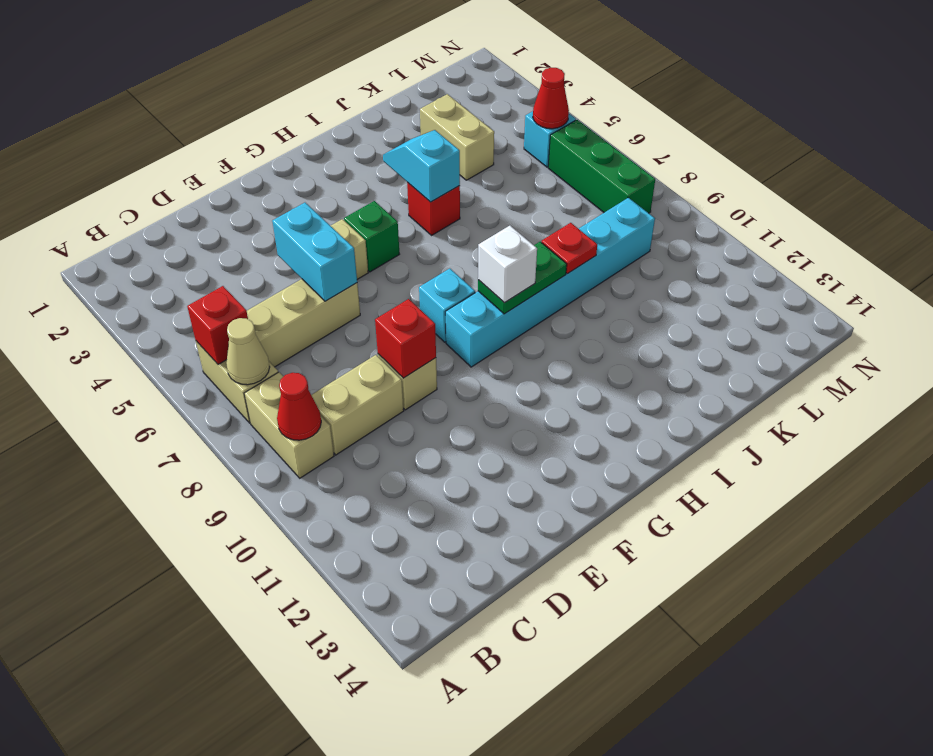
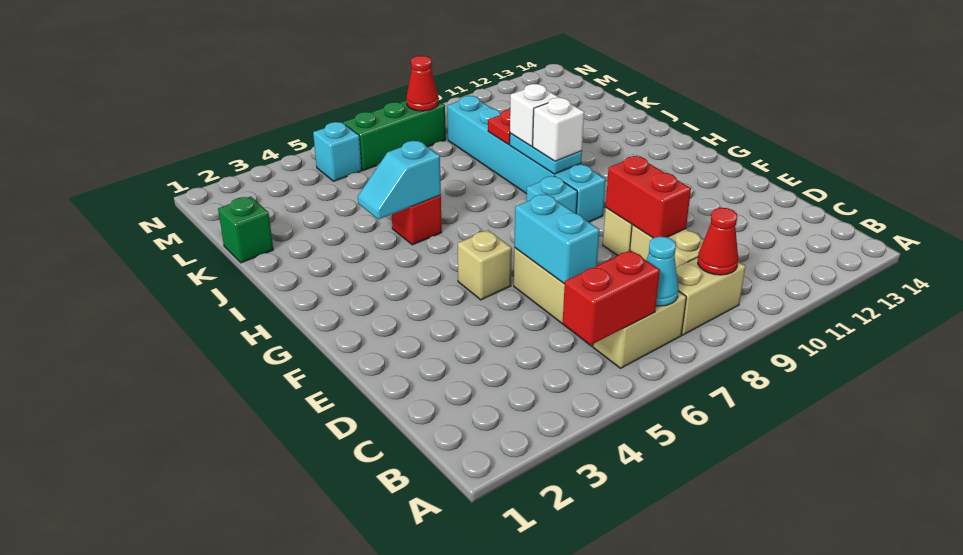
red brick B6 level 2 -> red brick B5:B6 level 2
tan cone B7 level 2 -> cyan cone B7 level 2
cyan brick E5:E6 level 2 -> cyan brick D6:E6 level 2
red brick E9 level 2 -> red brick D9:E9 level 2
green brick G5 level 1 -> green brick K1 level 1
green plate H9:I9 level 2 -> cyan plate H9:I9 level 2
none -> white brick I9 level 3
tan brick K3:K4 level 1 -> none
red cone M5 level 2 -> red cone M8 level 2

